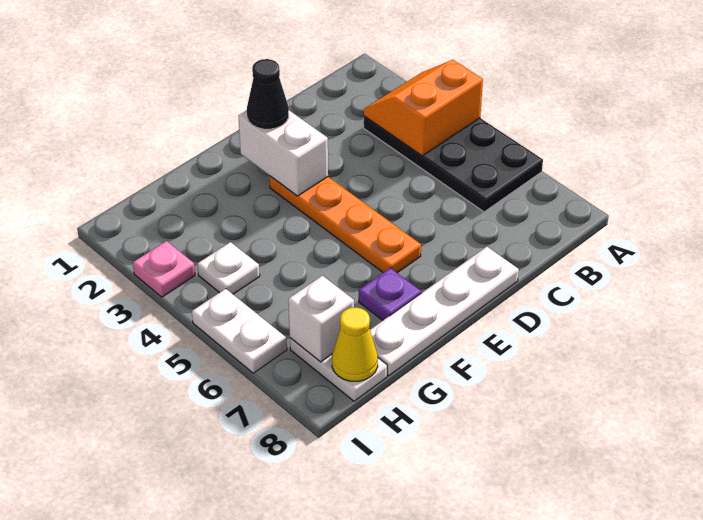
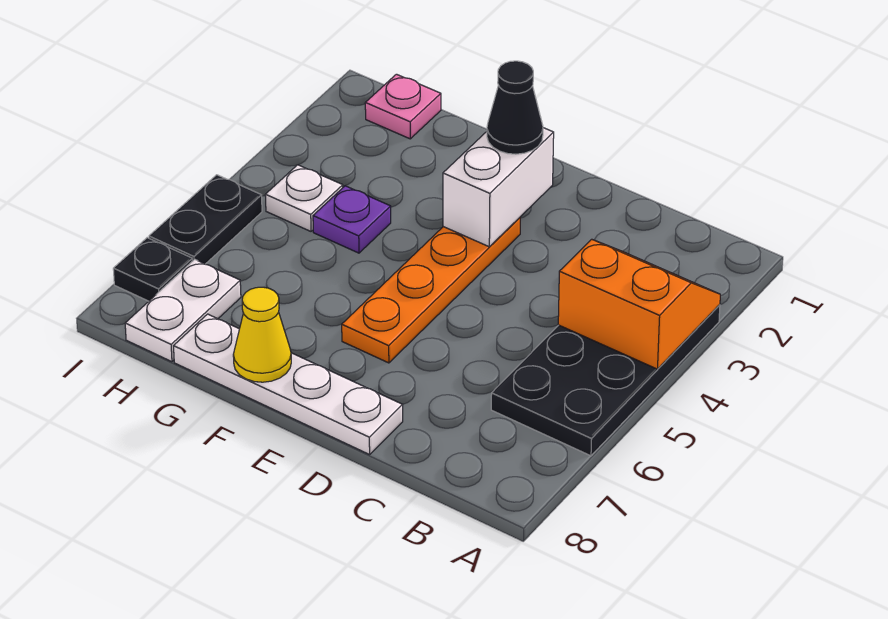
purple plate F7 level 1 -> purple plate G4 level 1
white brick H7 level 2 -> none
yellow cone H8 level 2 -> yellow cone F8 level 2
pink plate I3 level 1 -> pink plate H1 level 1
white plate I5:I6 level 1 -> black plate I5:I6 level 1
none -> black plate I7 level 1

